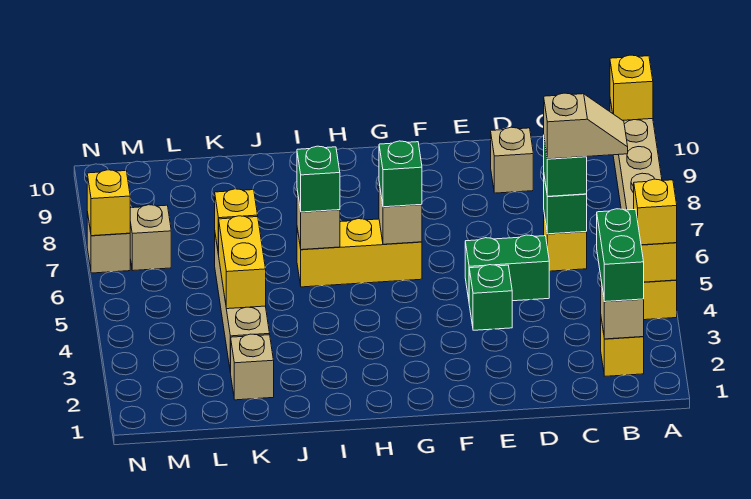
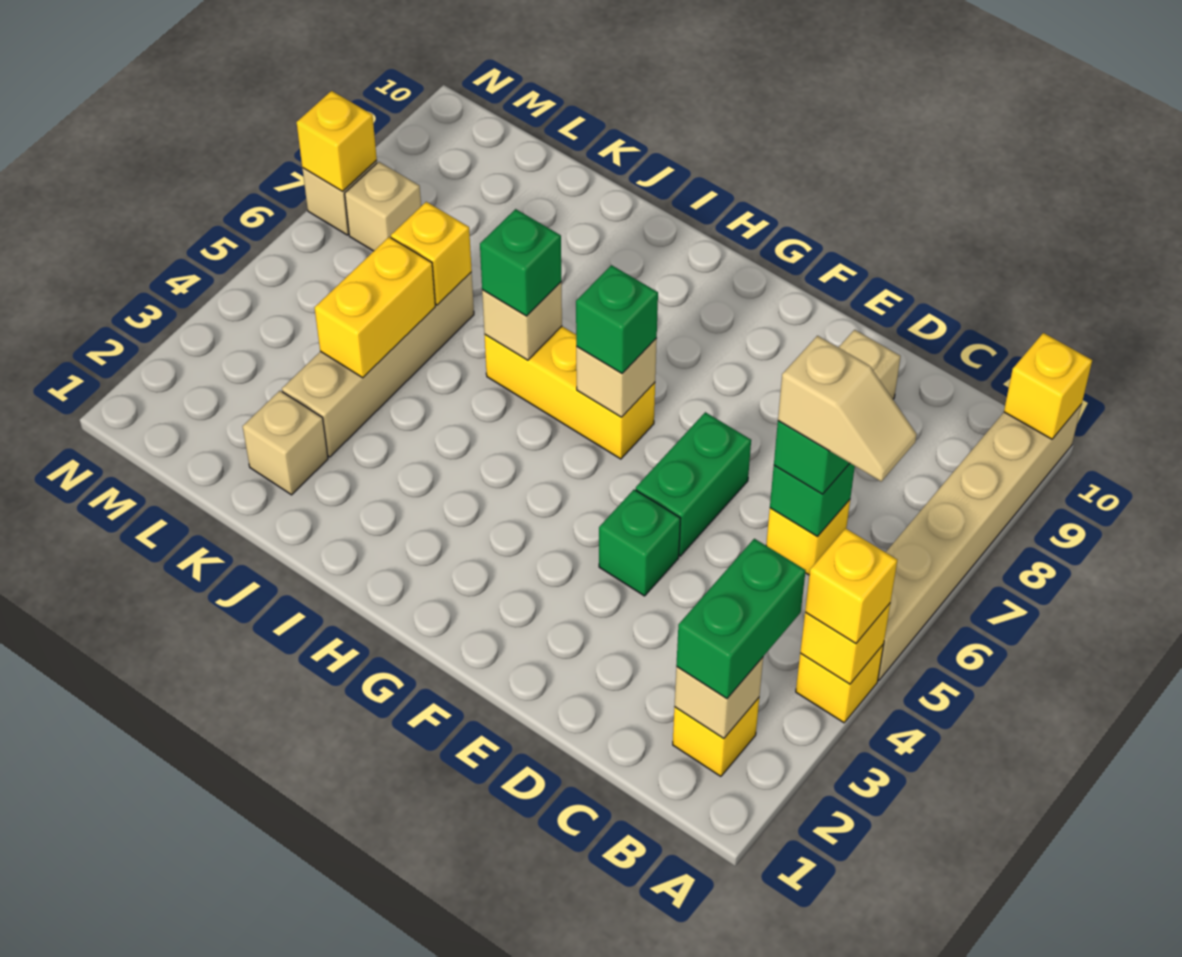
green brick D5:E5 level 1 -> green brick E5:E6 level 1

